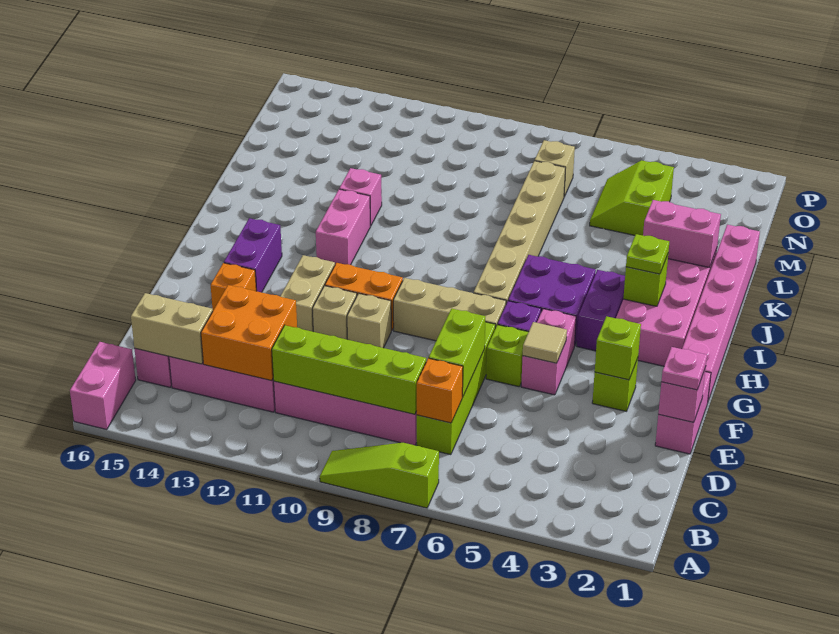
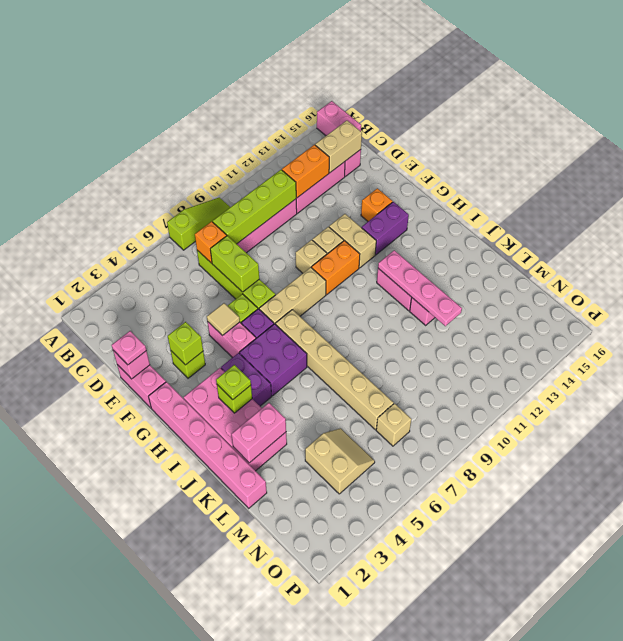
orange brick C12:D13 level 2 -> orange brick C12:C13 level 2
purple brick G14:H14 level 1 -> purple brick G13:G14 level 1
none -> pink plate I12:L12 level 2
lime slope M4:N5 level 1 top 4 -> tan slope M4:N5 level 1 top 4

